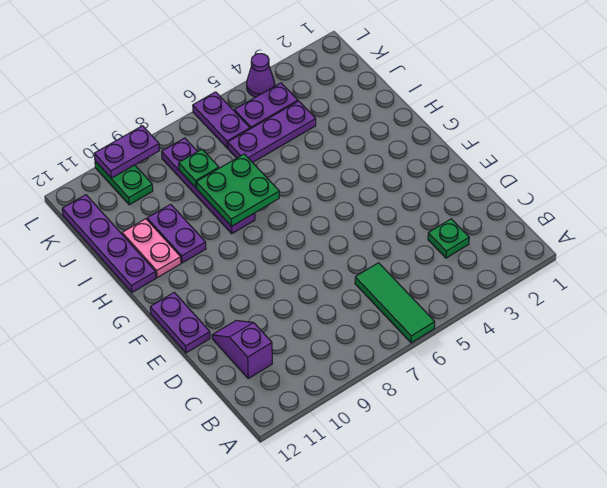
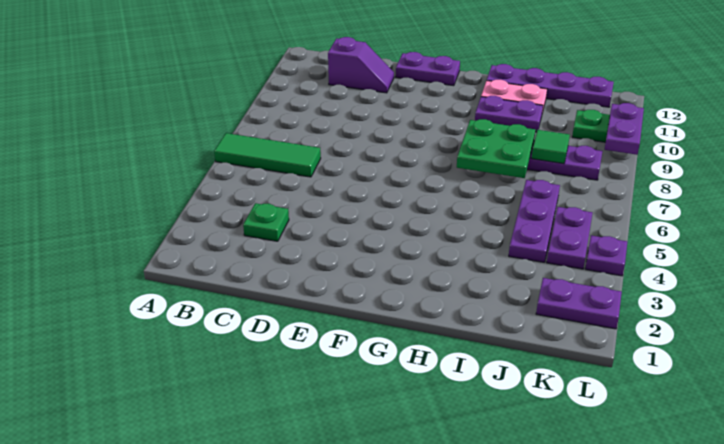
green plate J8 level 2 -> green tile J8 level 2
purple plate K6:L6 level 1 -> purple plate K2:L2 level 1
purple cone L4 level 1 -> purple plate L4 level 1

